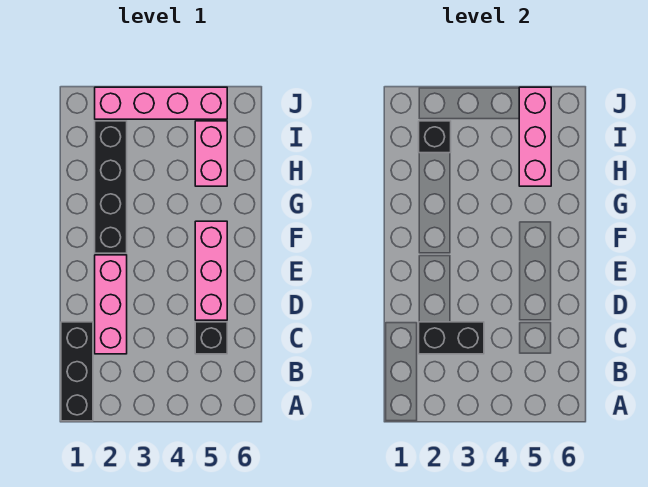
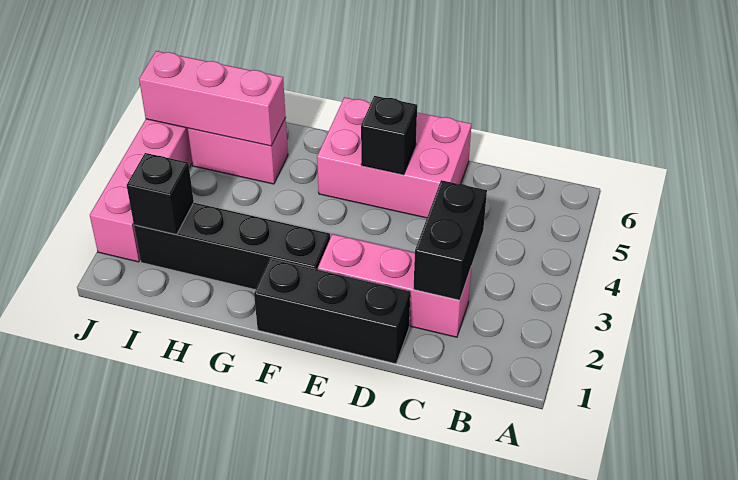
black brick A1:C1 level 1 -> black brick D1:F1 level 1
black brick C5 level 1 -> black brick E5 level 2
pink brick D5:F5 level 1 -> pink brick D5:F6 level 1

